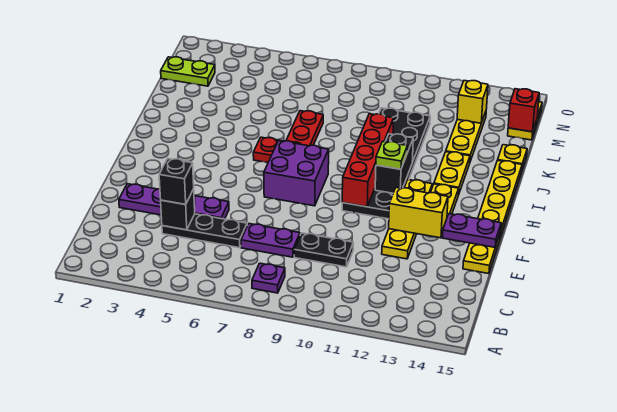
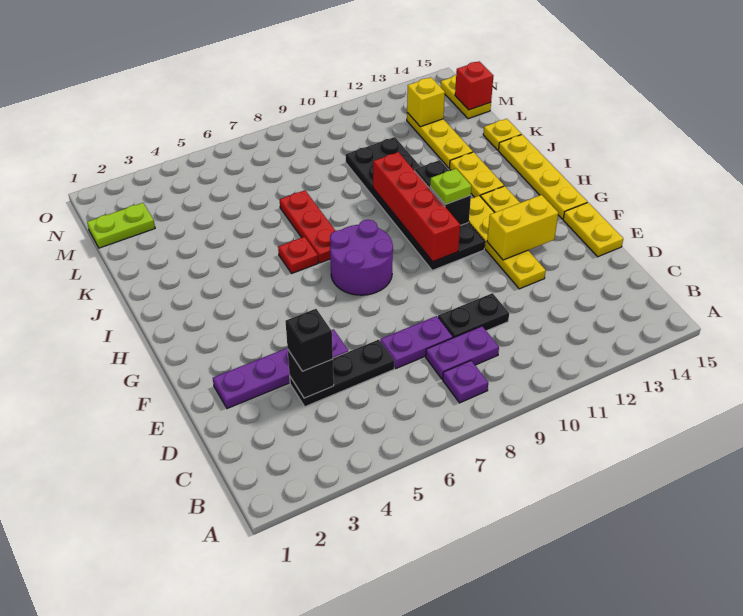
purple plate F14:F15 level 2 -> purple plate C8:C9 level 1
purple brick G7:H8 level 1 -> purple round brick G7:H8 level 1

